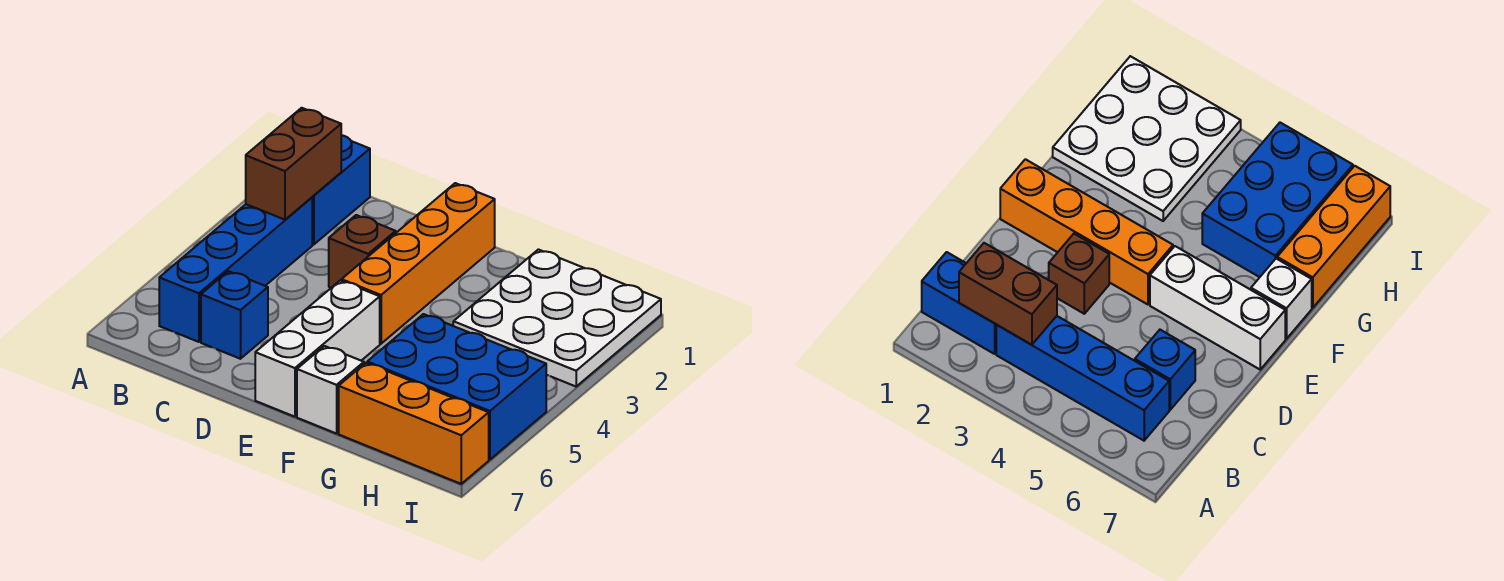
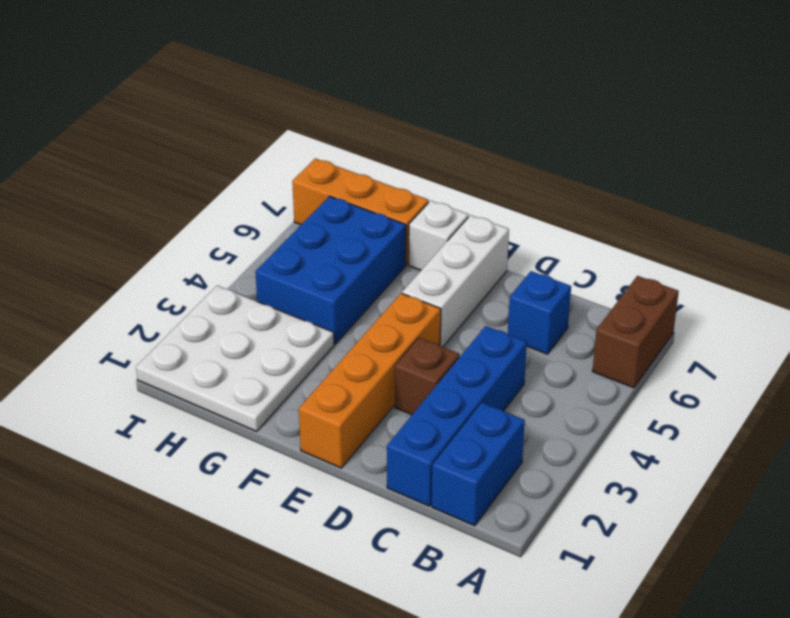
brown brick B2:B3 level 2 -> brown brick A6:A7 level 1
blue brick B3:B6 level 1 -> blue brick C1:C4 level 1
blue brick G5:I6 level 1 -> blue brick G4:H6 level 1

